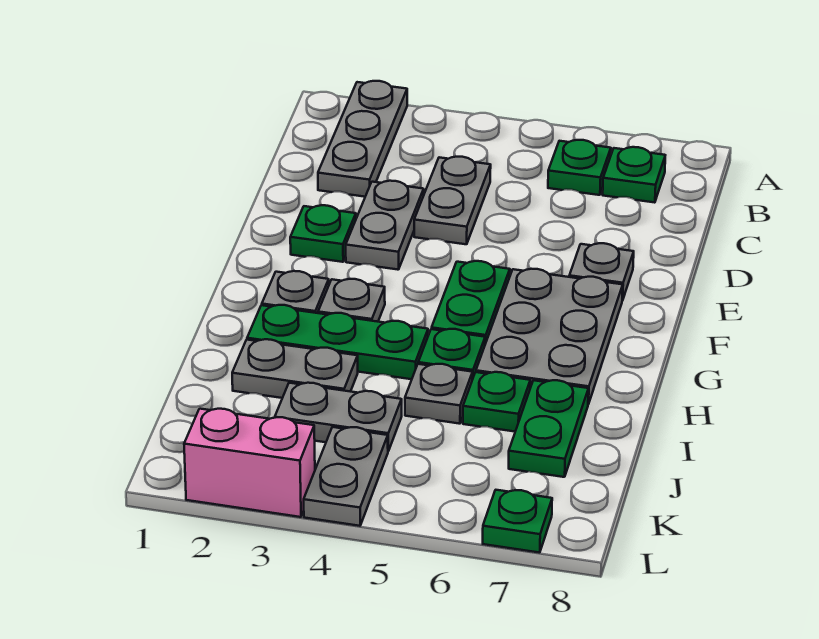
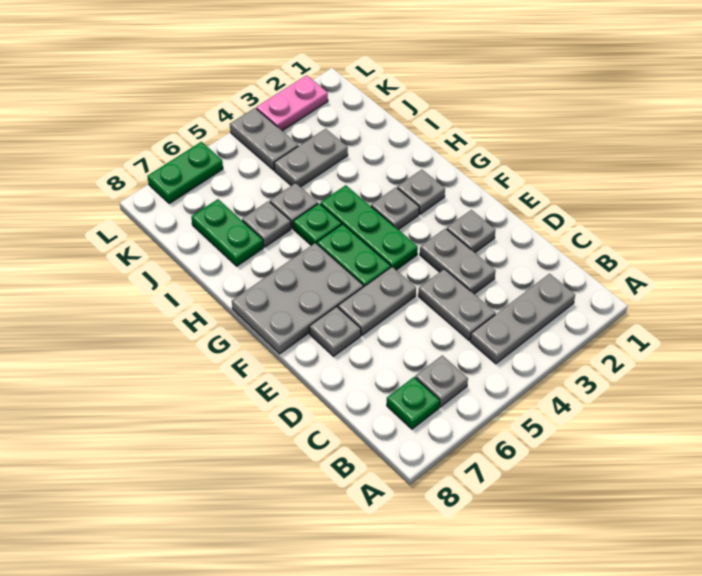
grey plate A2:C2 level 1 -> grey plate B2:B4 level 1
green plate B6 level 1 -> grey plate B6 level 1
green plate E2 level 1 -> grey plate E2 level 1
grey plate F6:H7 level 1 -> grey plate F6:G8 level 1
green plate H2:H4 level 1 -> green plate F4:H4 level 1
grey plate I2:I3 level 1 -> grey plate E5:E6 level 1
green plate I6 level 1 -> grey plate I6 level 1
pink brick L2:L3 level 1 -> pink plate L2:L3 level 1
green plate L7 level 1 -> green plate L6:L7 level 1

